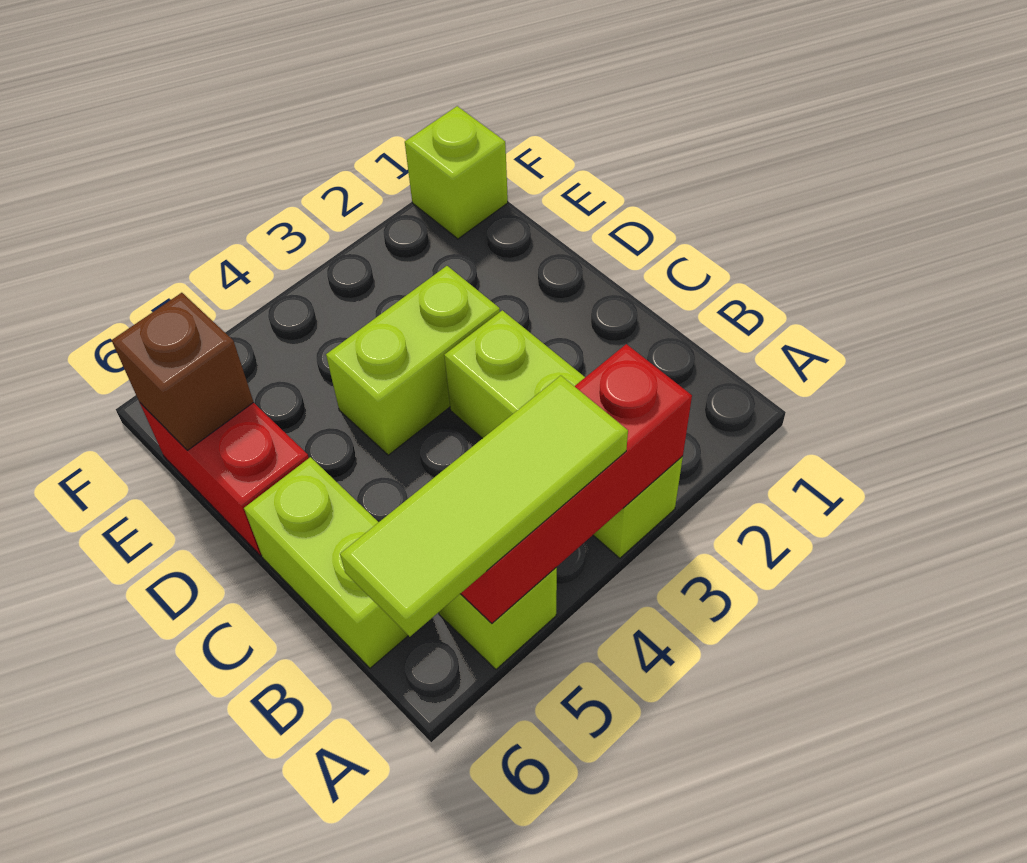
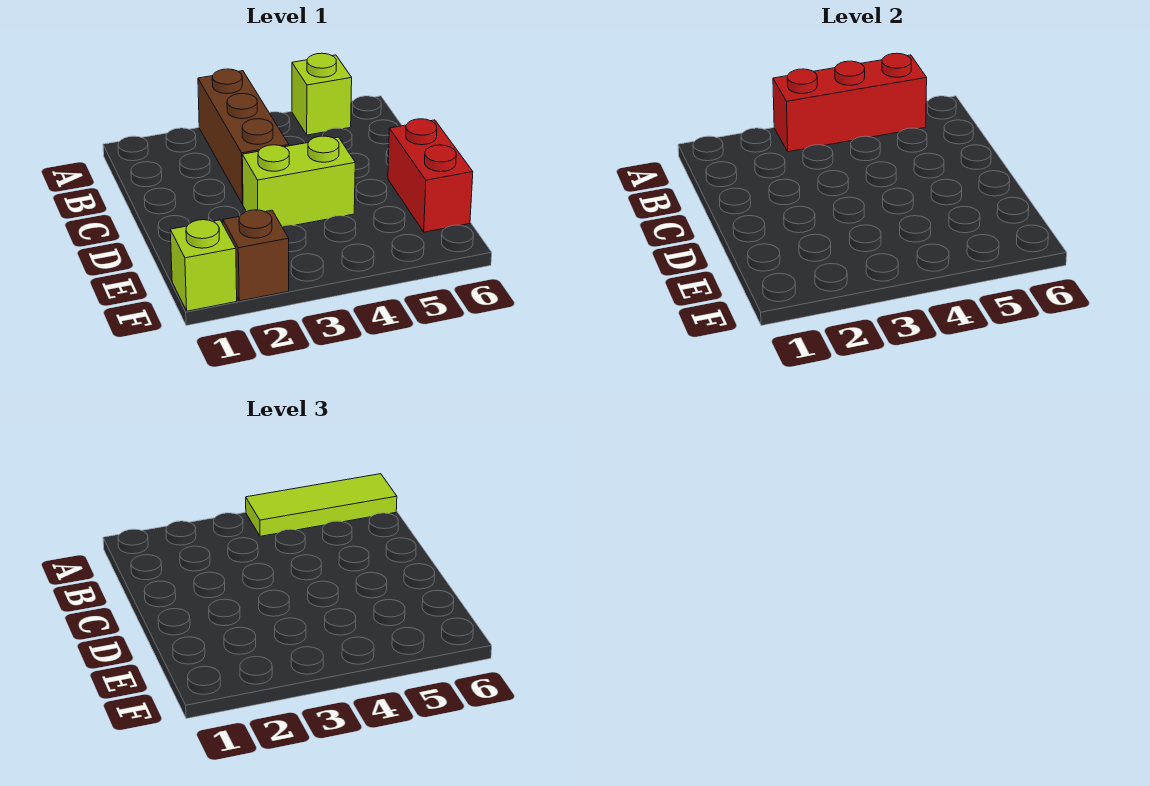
lime brick A3:C3 level 1 -> brown brick A3:C3 level 1
lime brick B6:C6 level 1 -> none
brown brick E6 level 2 -> brown brick F2 level 1

